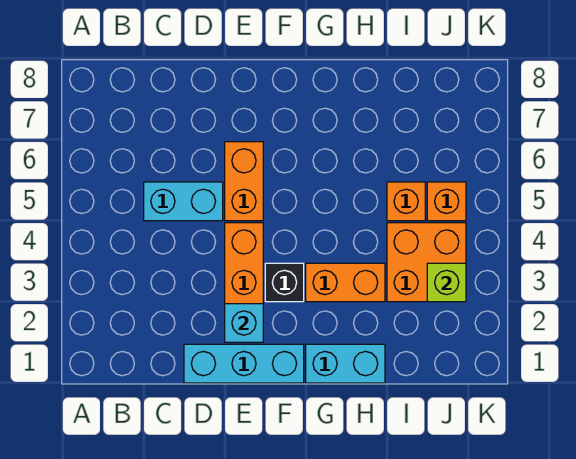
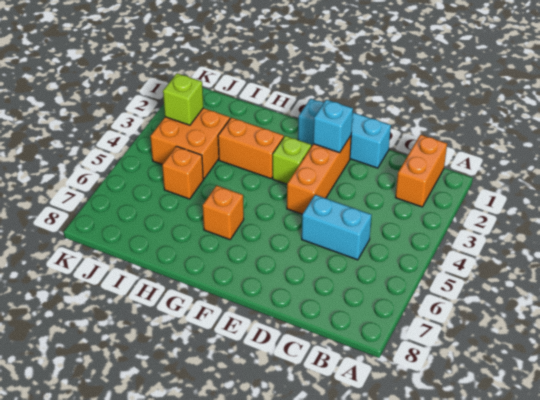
orange brick E5:E6 level 1 -> orange brick B1:B2 level 1
black brick F3 level 1 -> lime brick F3 level 1
cyan brick G1:H1 level 1 -> none
orange brick J5 level 1 -> orange brick G6 level 1

